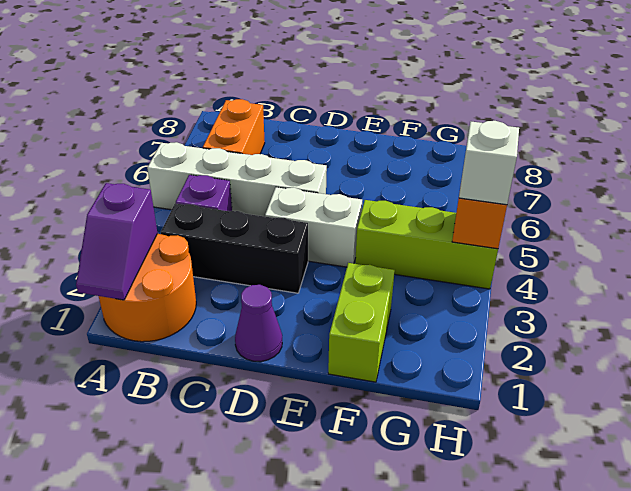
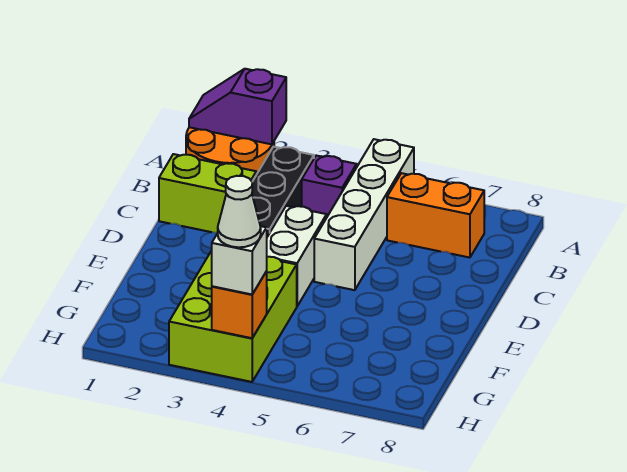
purple cone D1 level 1 -> none
lime brick F1:F2 level 1 -> lime brick C1:C2 level 1
lime brick F4:H4 level 1 -> lime brick F3:H4 level 1
none -> white cone H4 level 4

